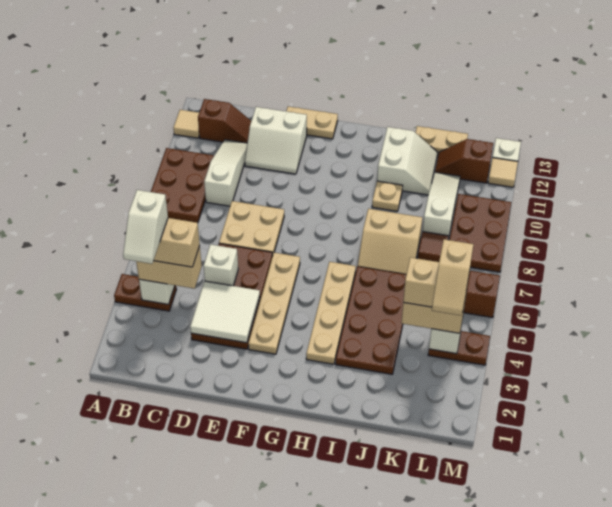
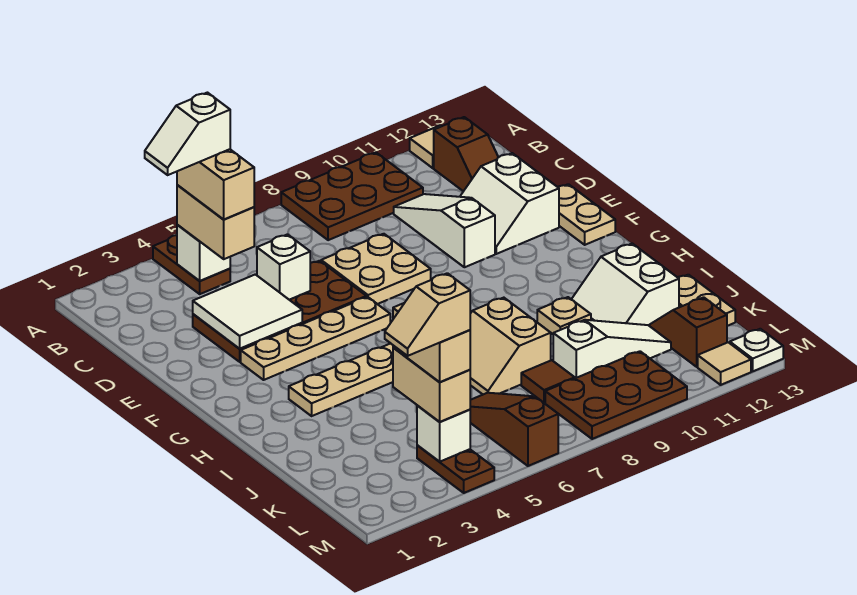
white slope C9:C11 level 1 top 9 -> white slope C10:E10 level 1 top E
brown plate I3:J6 level 1 -> none
white slope I11:J12 level 1 top I -> white slope I11:J12 level 1 top 12

